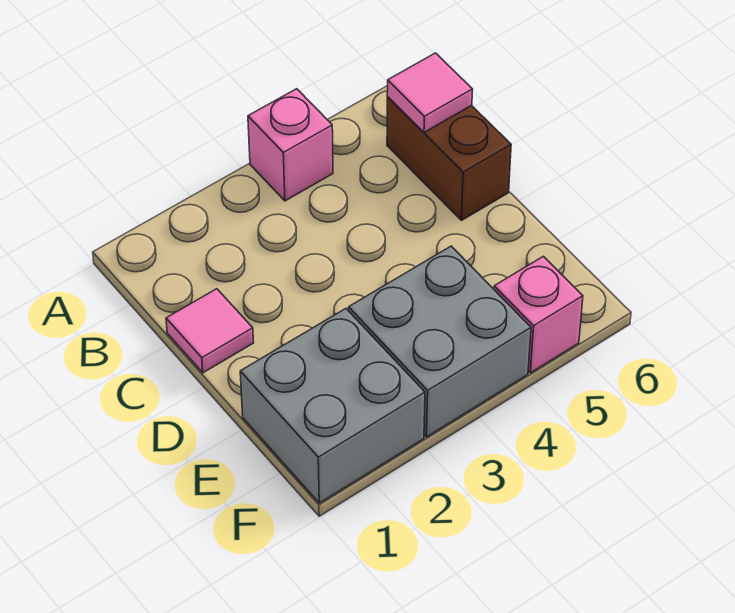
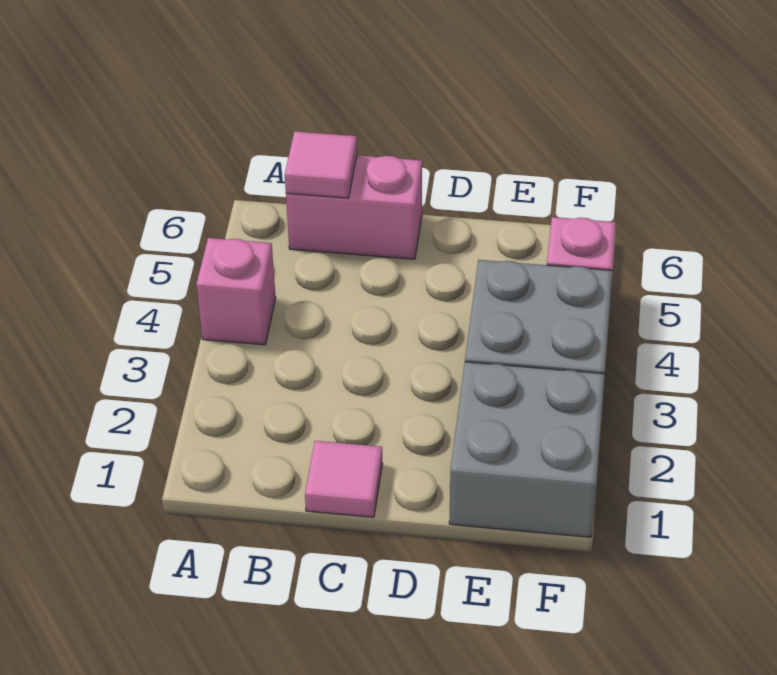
brown brick B6:C6 level 1 -> pink brick B6:C6 level 1

